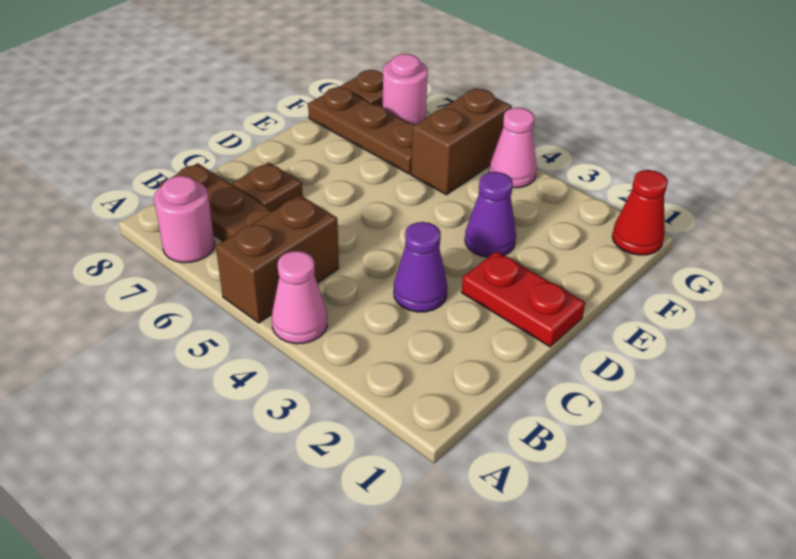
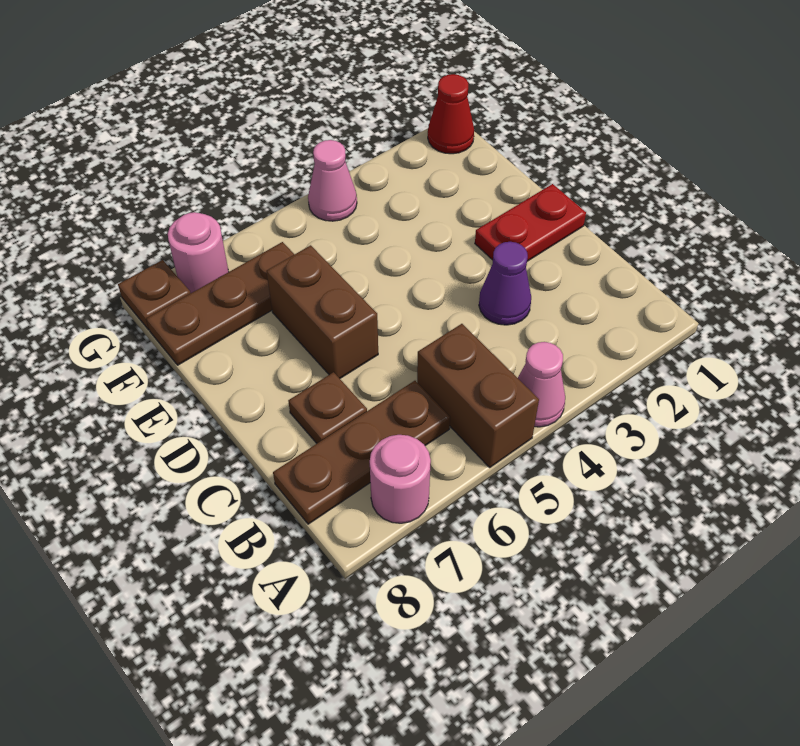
purple cone E3 level 1 -> none
brown brick F5:G5 level 1 -> brown brick D6:E6 level 1

